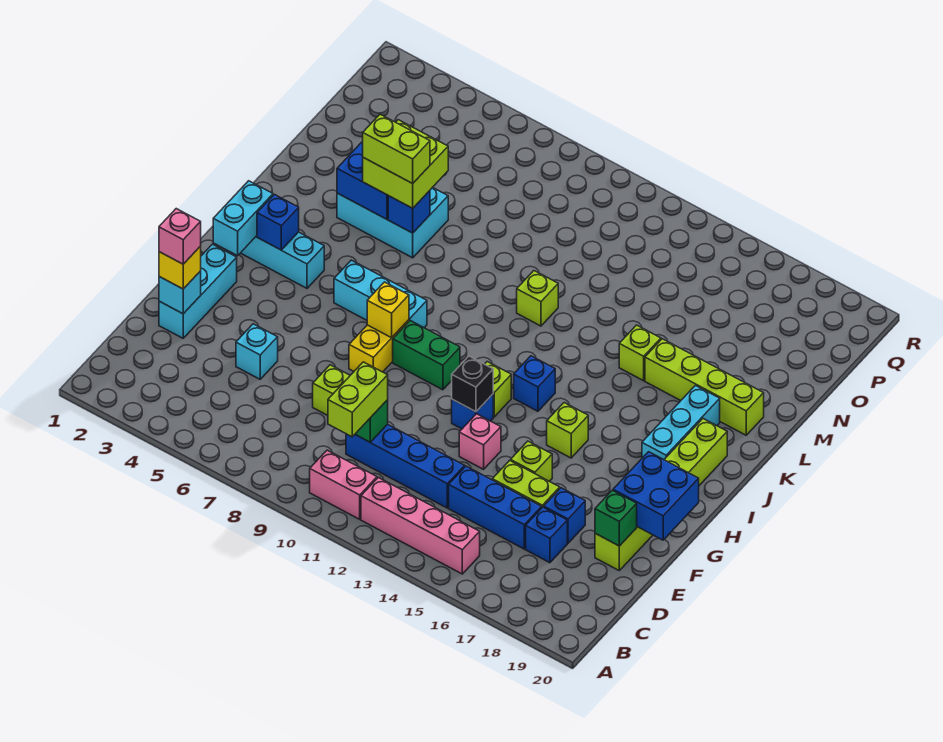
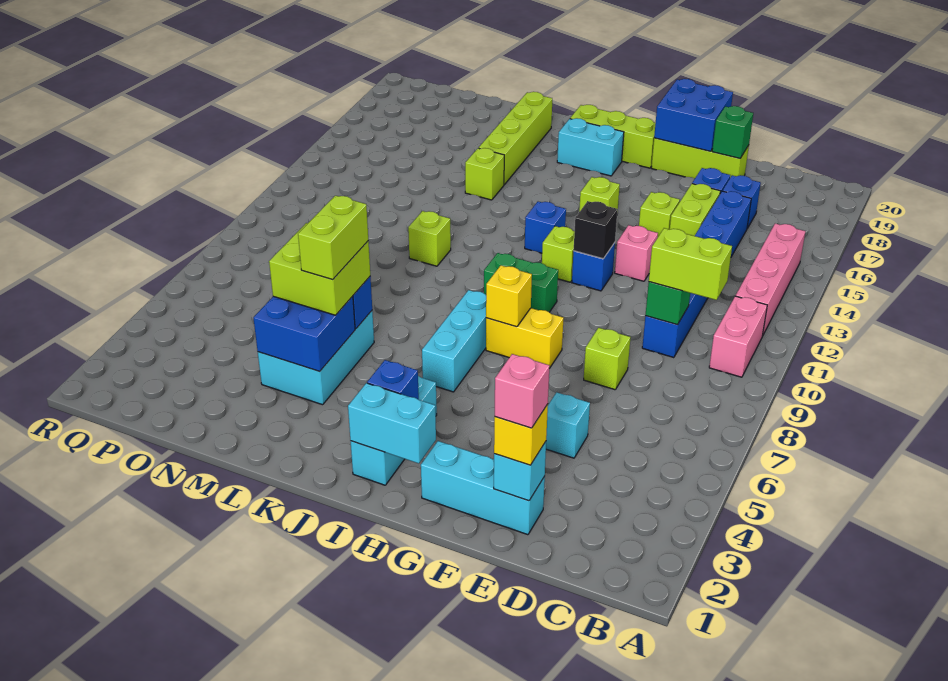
green brick H9:H10 level 1 -> green brick H10:I10 level 1
cyan brick I18:K18 level 1 -> cyan brick I18:J18 level 1

